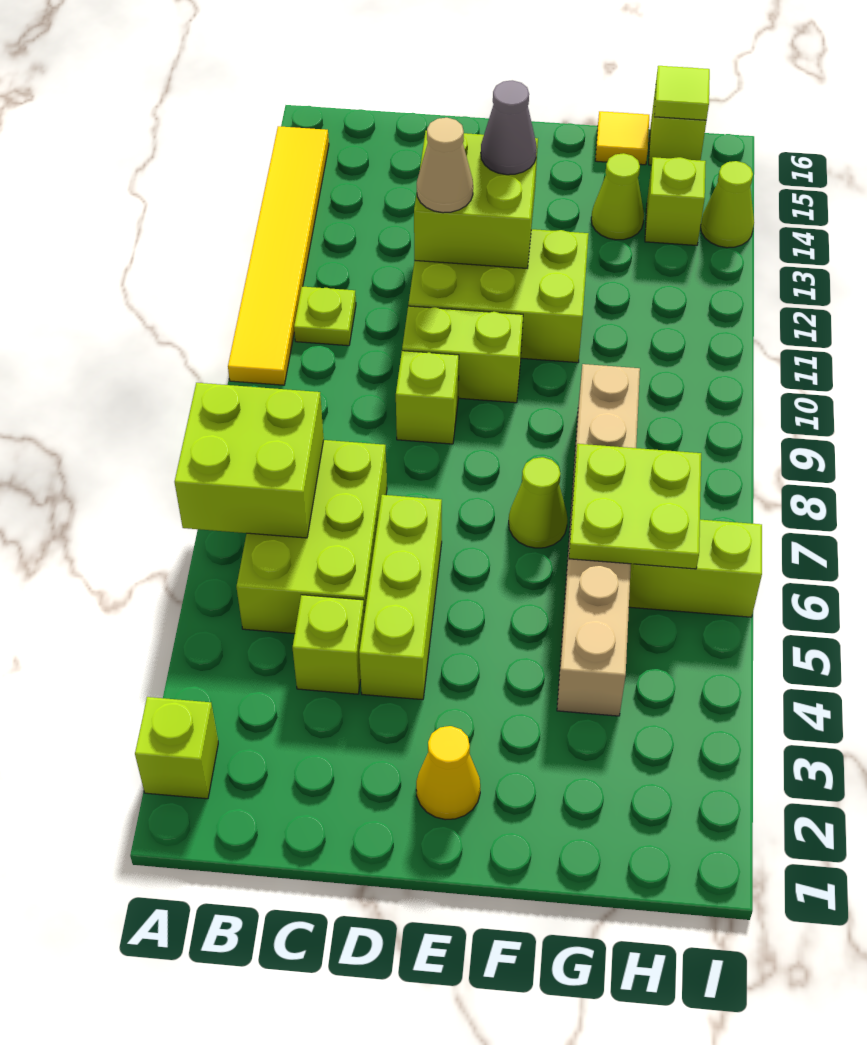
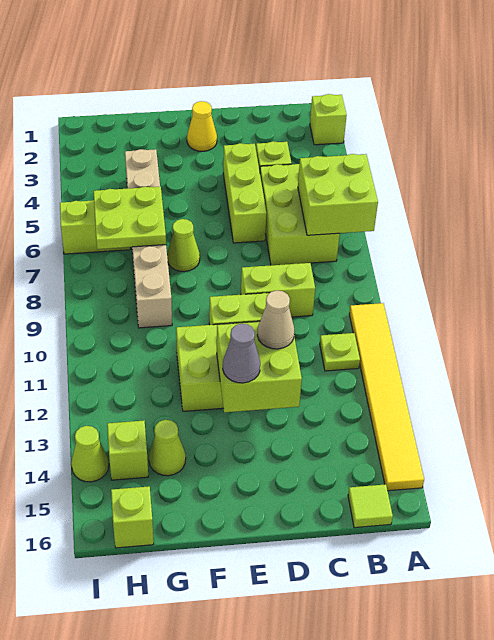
lime brick D9 level 1 -> lime brick C9:D9 level 1
yellow tile G16 level 1 -> none
lime tile H16 level 2 -> lime tile B16 level 1

